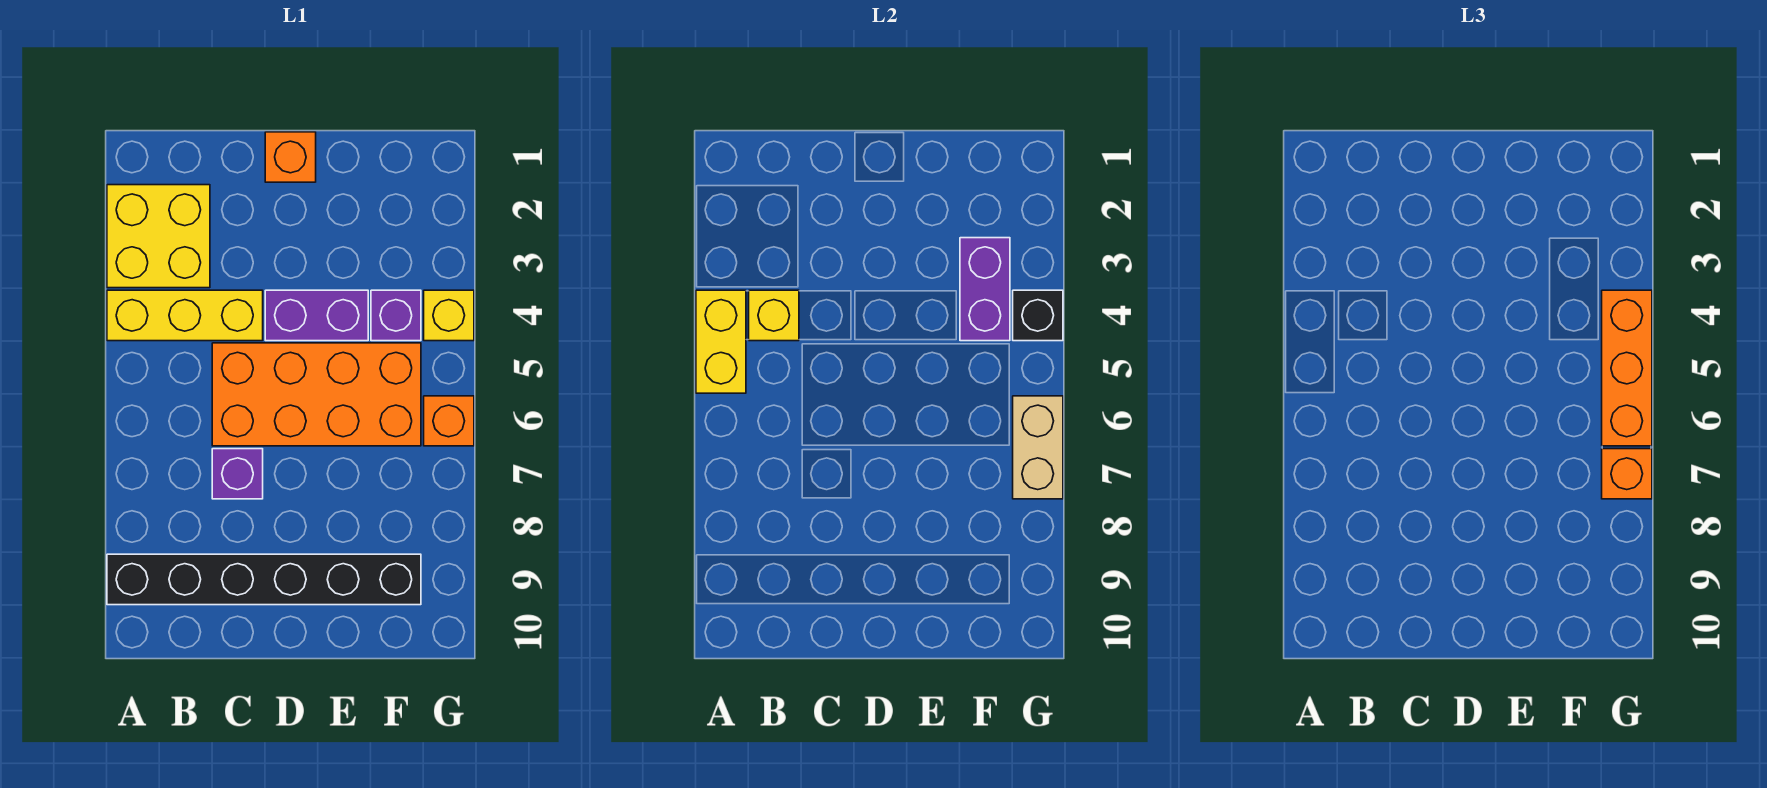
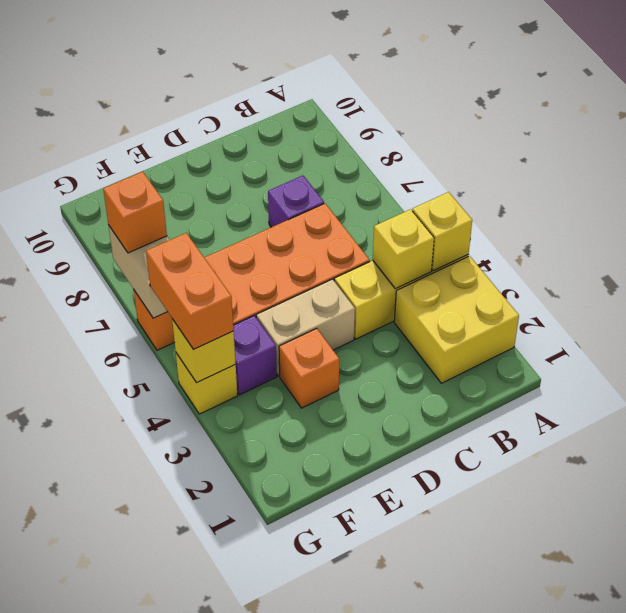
yellow brick A4:A5 level 2 -> yellow brick A4 level 2
black brick A9:F9 level 1 -> none
orange brick D1 level 1 -> orange brick E3 level 1
purple brick D4:E4 level 1 -> tan brick D4:E4 level 1
purple brick F3:F4 level 2 -> none
black brick G4 level 2 -> yellow brick G4 level 2
orange brick G4:G6 level 3 -> orange brick G4:G5 level 3

